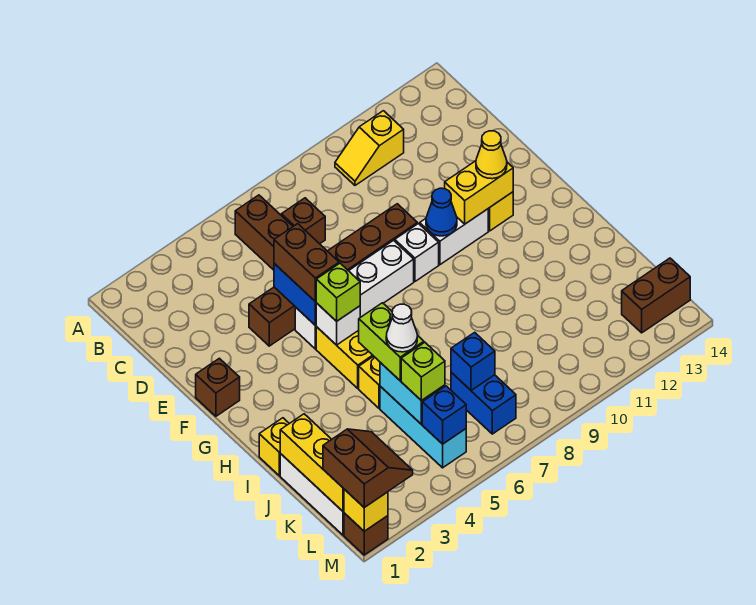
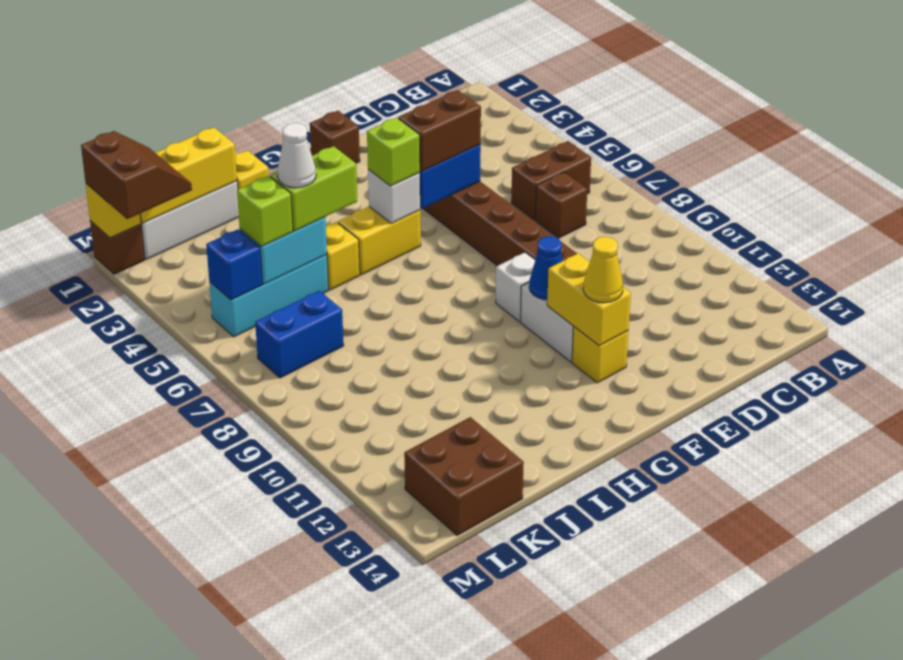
yellow slope B10:B11 level 1 top 11 -> none
white brick F5:F8 level 1 -> none
blue brick K7 level 2 -> none
brown slope L1:M2 level 3 top 1 -> brown slope L1:M2 level 3 top M
brown brick L13:L14 level 1 -> brown brick K13:L14 level 1

